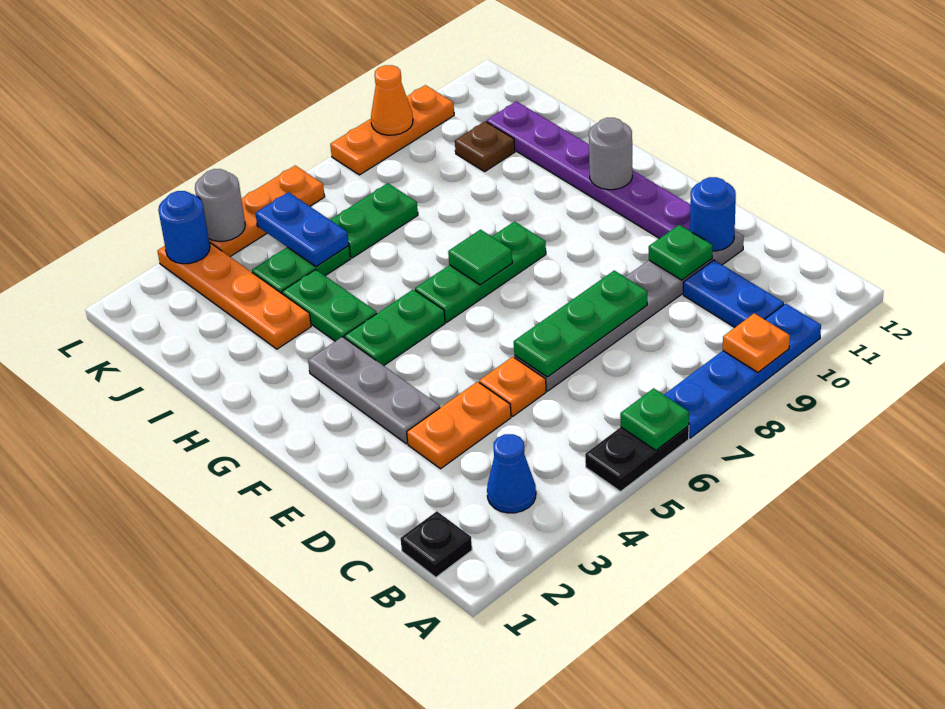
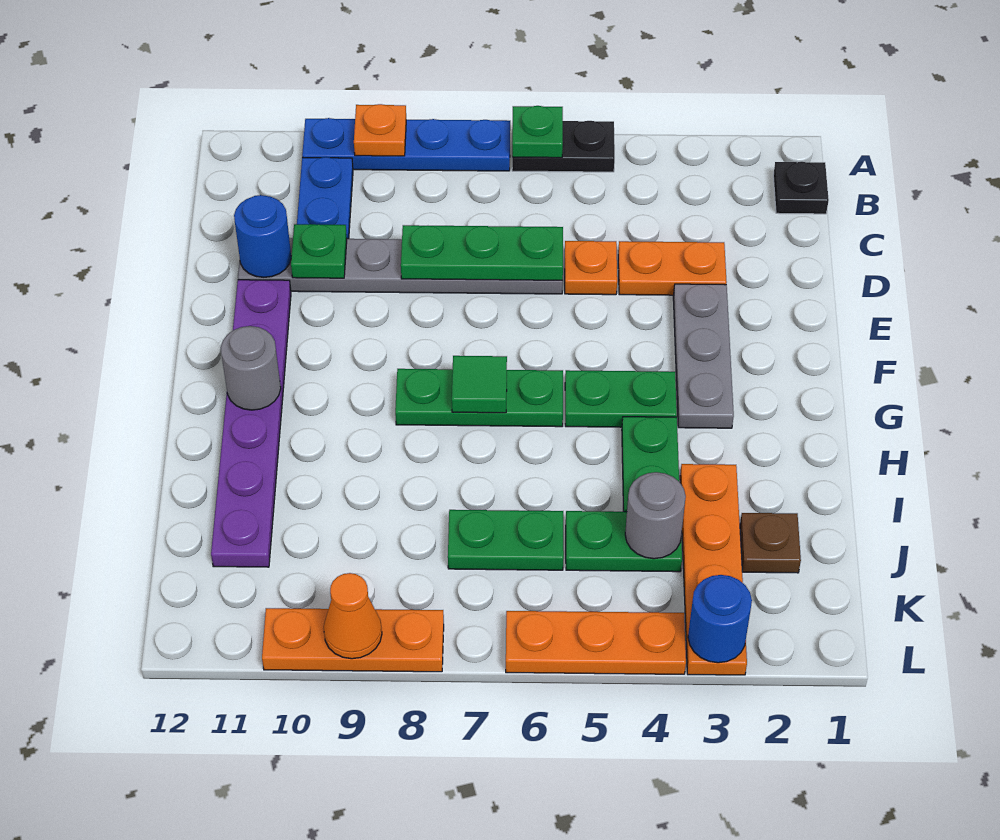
blue cone B3 level 1 -> none
blue plate J5:K5 level 2 -> none
brown plate J10 level 1 -> brown plate J2 level 1
grey round brick L4 level 2 -> grey round brick J4 level 2

